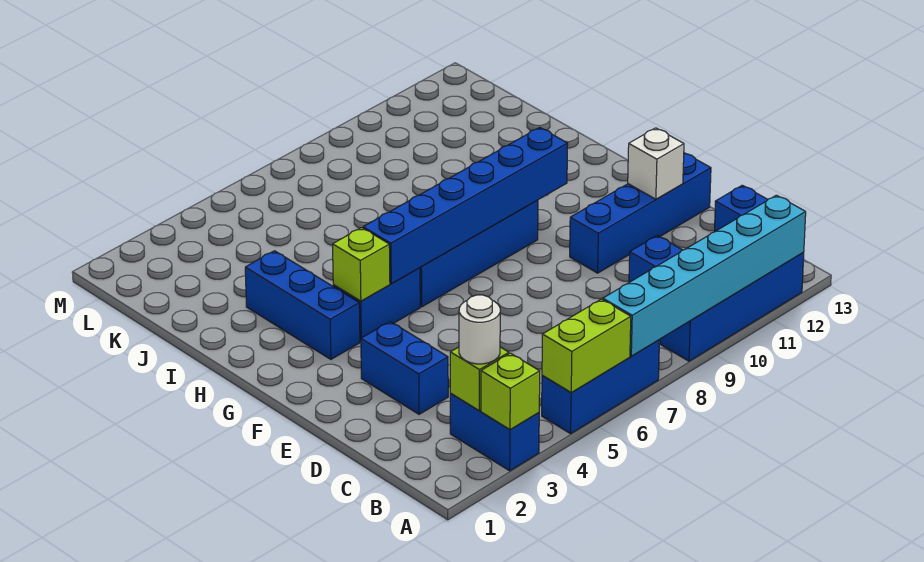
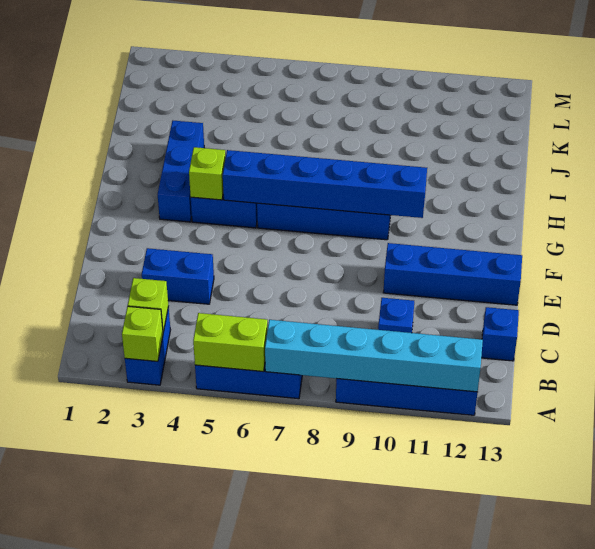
white round brick B3 level 3 -> none
blue brick D3:E3 level 1 -> blue brick D3:D4 level 1
white brick E12 level 2 -> none

